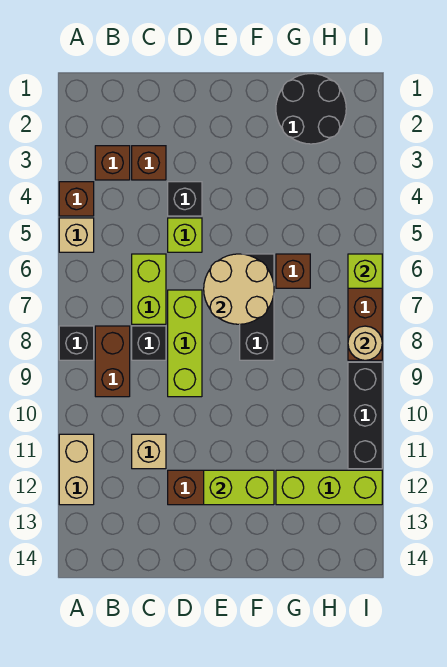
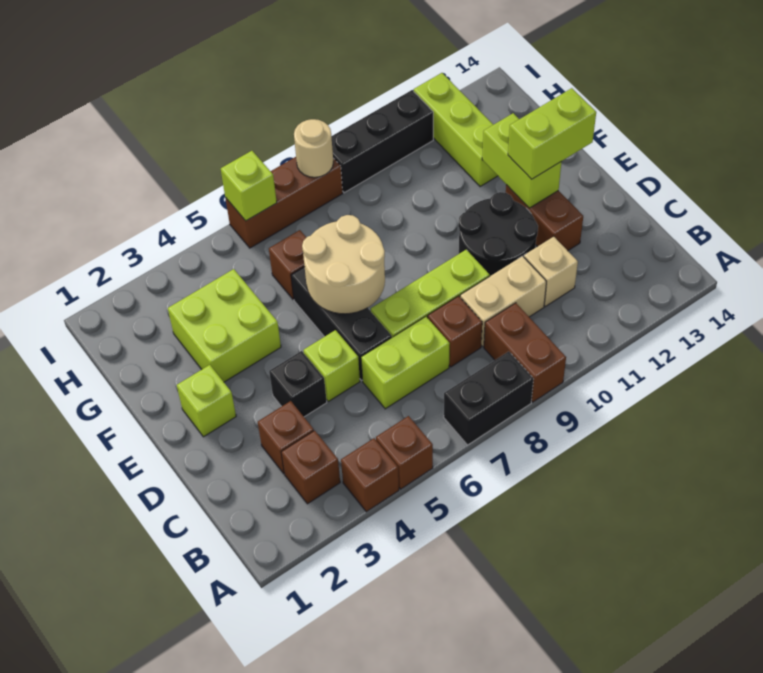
tan brick A5 level 1 -> brown brick A5 level 1
black brick A8 level 1 -> black brick A7:A8 level 1
tan brick A11:A12 level 1 -> tan brick C9:C10 level 1
brown brick B8:B9 level 1 -> brown brick A9:B9 level 1
black brick C8 level 1 -> brown brick C8 level 1
none -> lime brick E2 level 1
none -> lime brick E12:E13 level 3
none -> lime brick F3:G4 level 1
black brick F6:F8 level 1 -> black brick D6:F6 level 1
black round brick G1:H2 level 1 -> black round brick D10:E11 level 1

